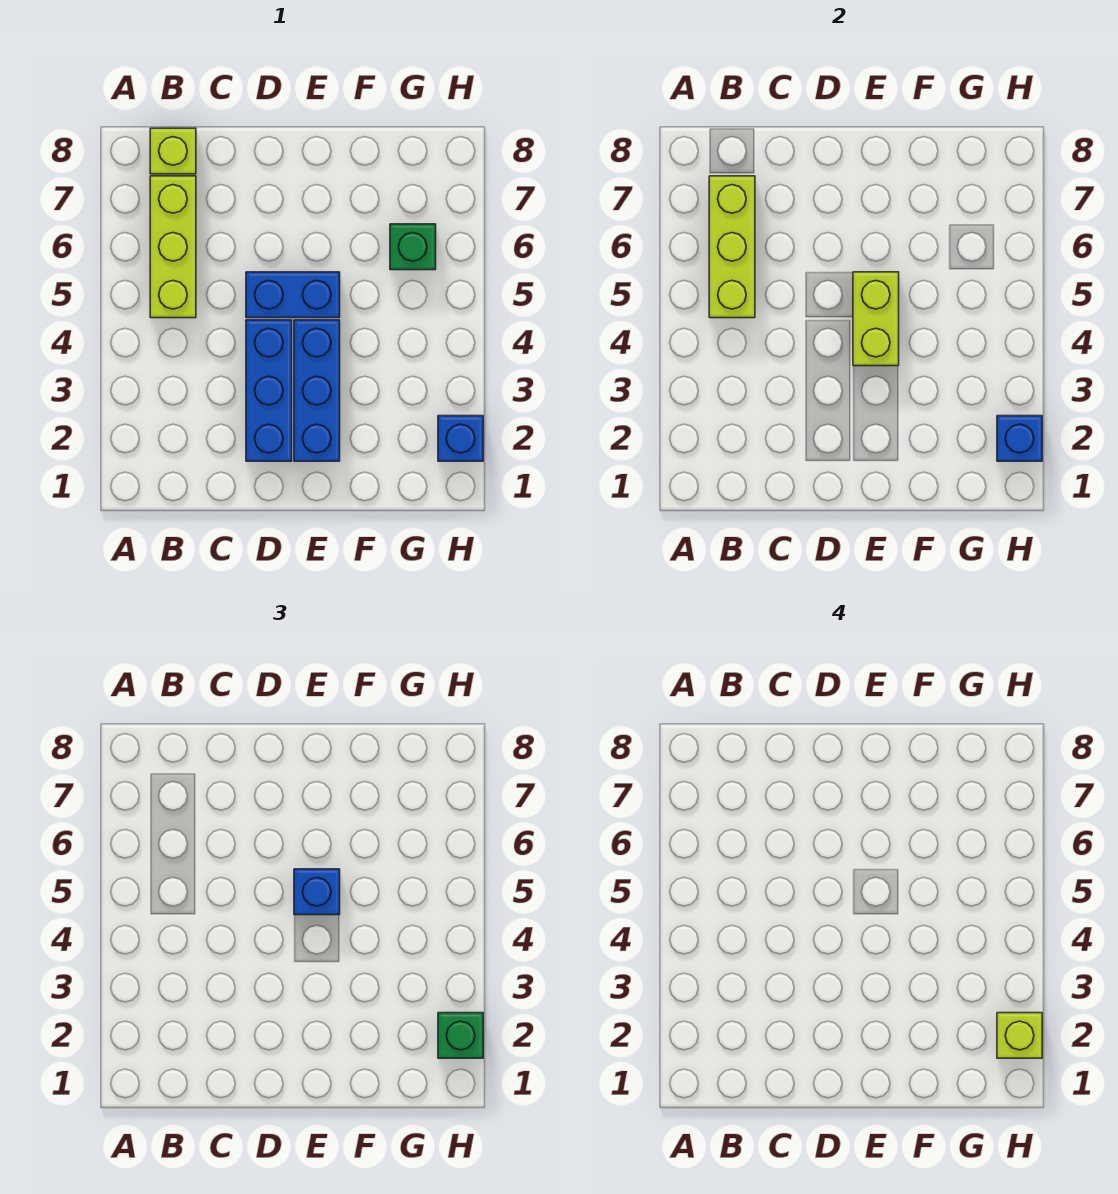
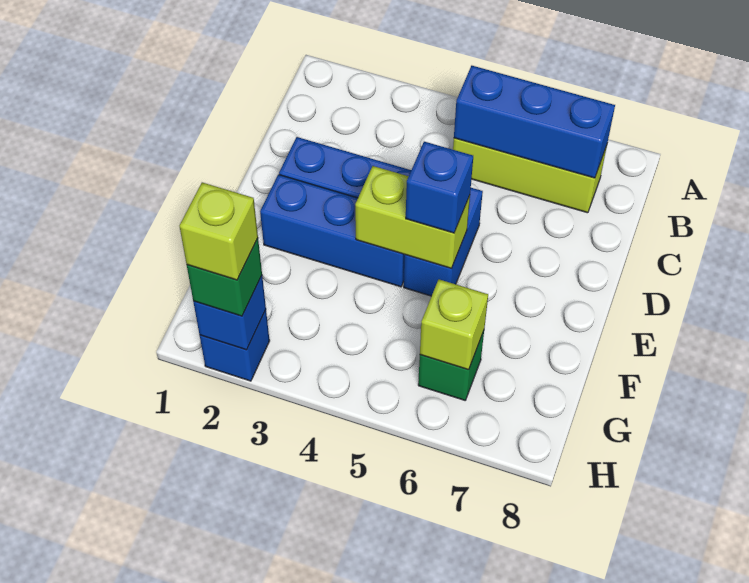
lime brick B5:B7 level 2 -> blue brick B5:B7 level 2
lime brick B8 level 1 -> lime brick G6 level 2

